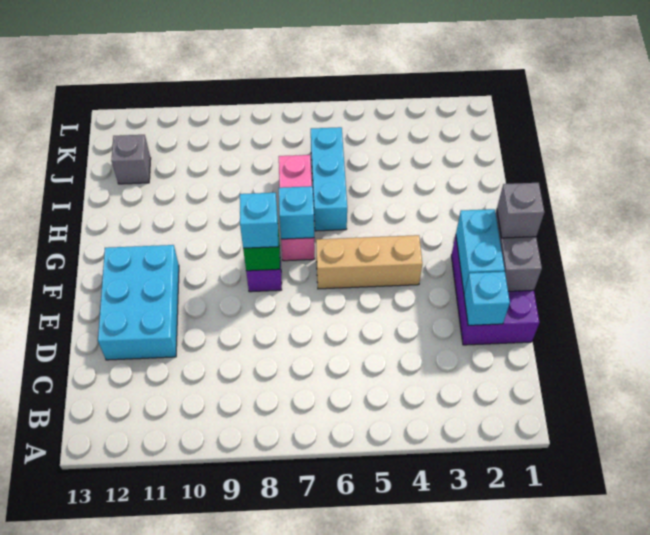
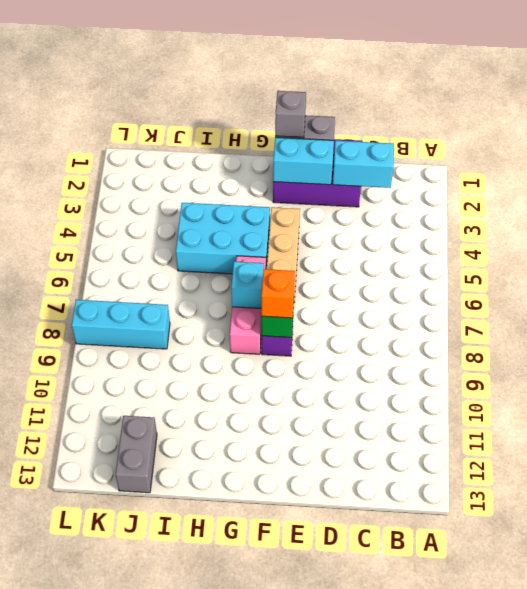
cyan brick D2 level 2 -> cyan brick C2:D2 level 2
cyan brick D11:F12 level 1 -> cyan brick G4:I5 level 1
cyan brick F8 level 3 -> orange brick F8 level 3
pink brick G7:I7 level 1 -> pink brick G6:G8 level 1
cyan brick H6:J6 level 1 -> cyan brick J8:L8 level 1
grey brick J12 level 1 -> grey brick J12:J13 level 1

